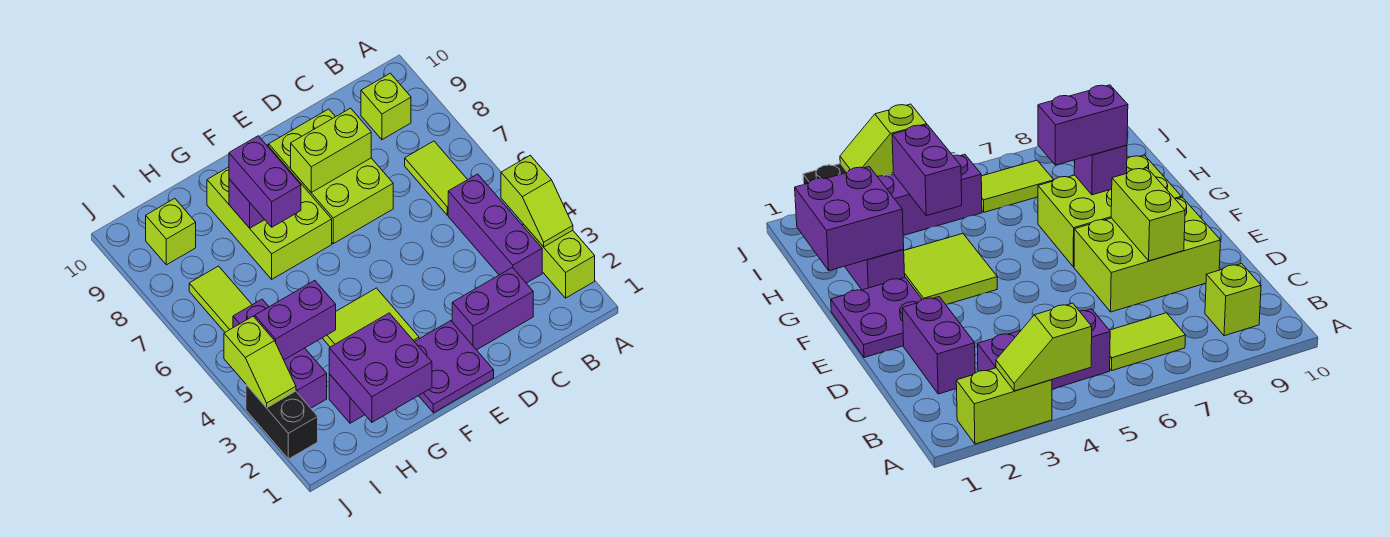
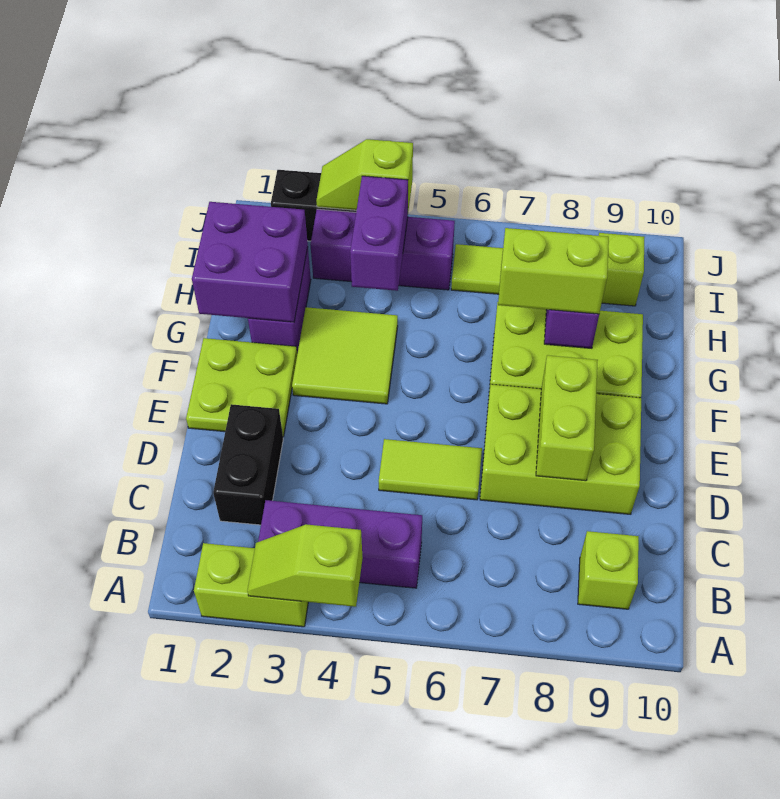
lime tile B6:B7 level 1 -> lime tile D5:D6 level 1
purple brick C2:D2 level 1 -> black brick C2:D2 level 1
purple plate E1:F2 level 1 -> lime plate E1:F2 level 1
purple brick G7:G8 level 3 -> lime brick G7:G8 level 3

